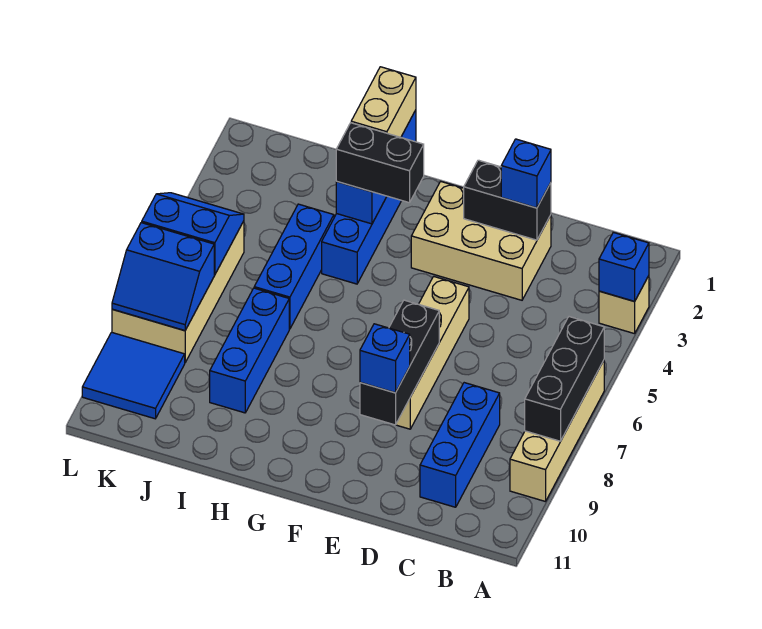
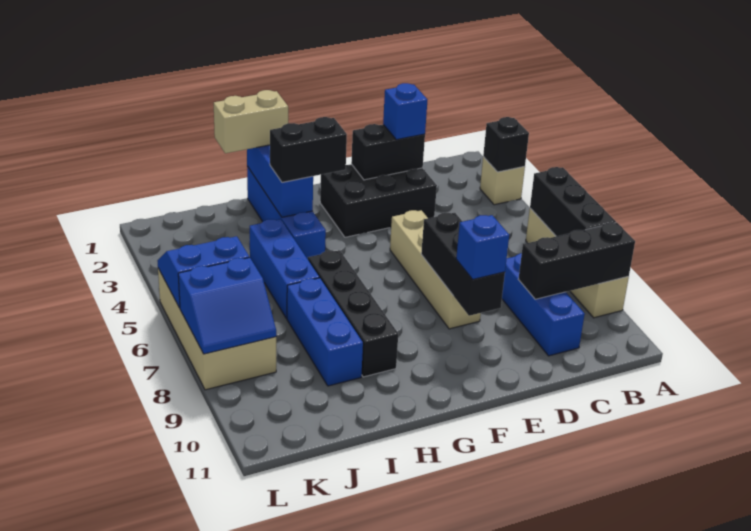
blue brick A3 level 2 -> black brick A3 level 2
none -> black brick A9:C9 level 2
tan brick D2:F3 level 1 -> black brick D2:F3 level 1
tan brick H1:H2 level 3 -> tan brick H1:I1 level 3
none -> black brick H6:H9 level 1
blue tile K9:L10 level 1 -> none

